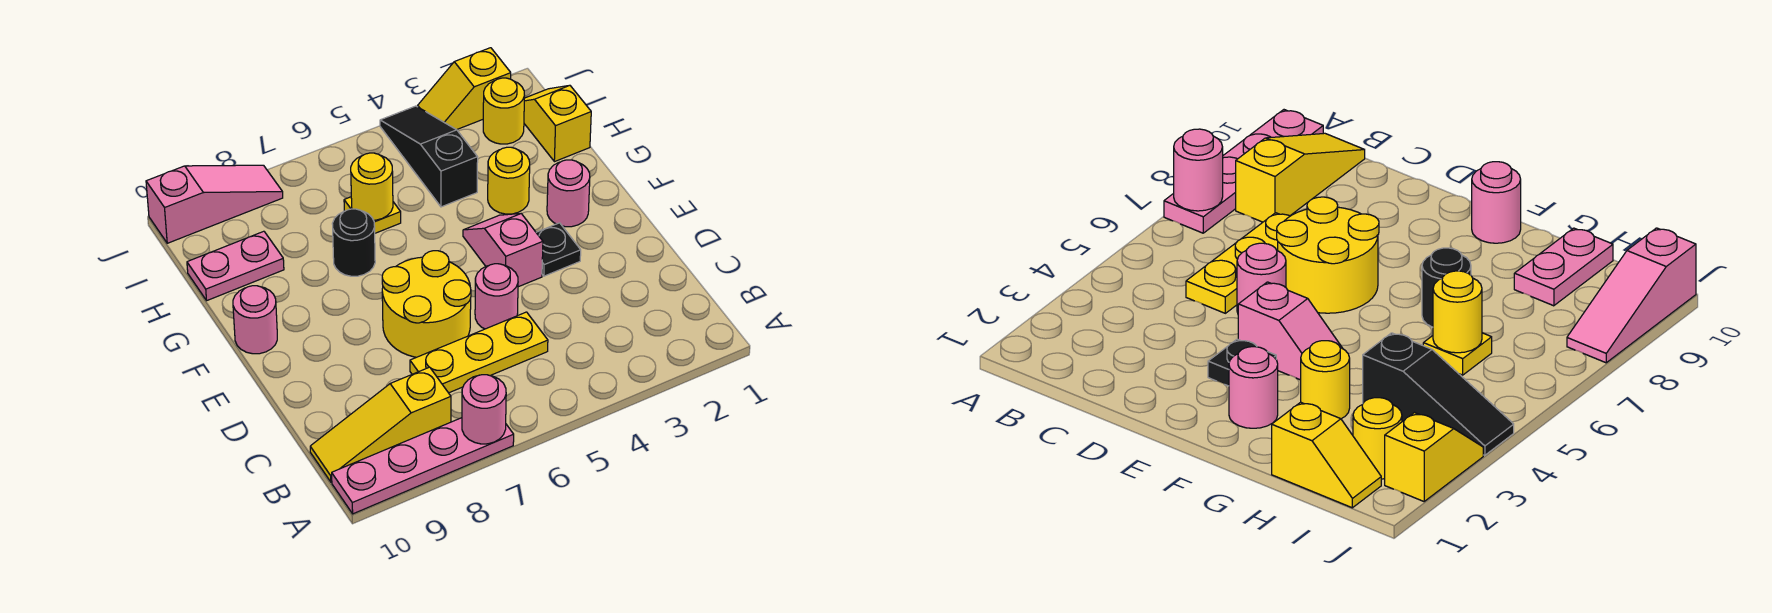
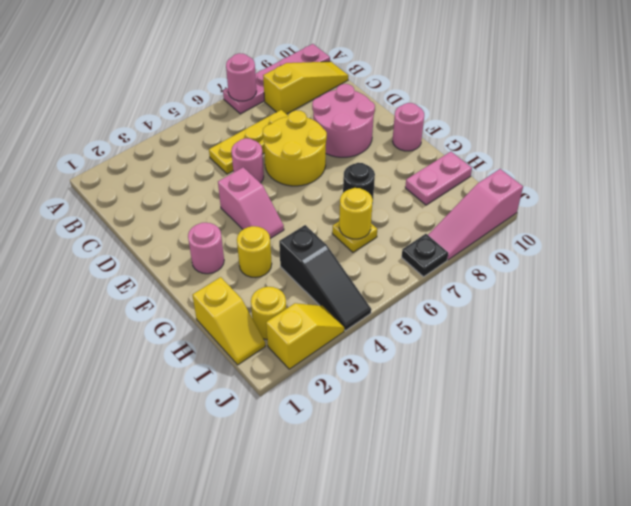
none -> pink round brick D8:E9 level 1
black plate E3 level 1 -> black plate J7 level 1

